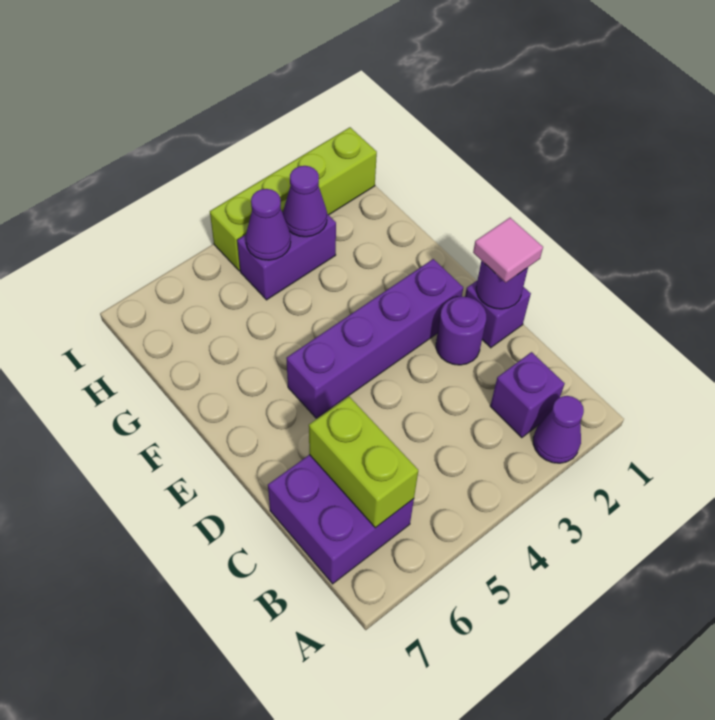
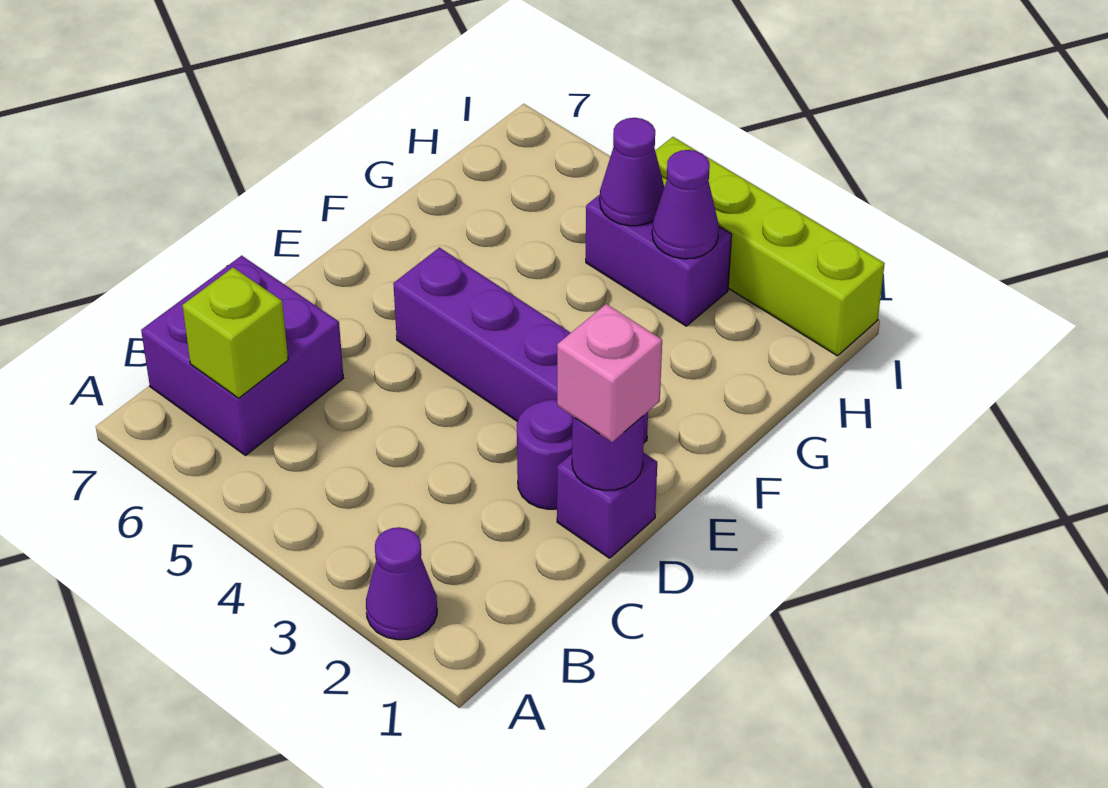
purple brick B2 level 1 -> none
lime brick B6:C6 level 2 -> lime brick B6 level 2
pink tile D1 level 3 -> pink brick D1 level 3

